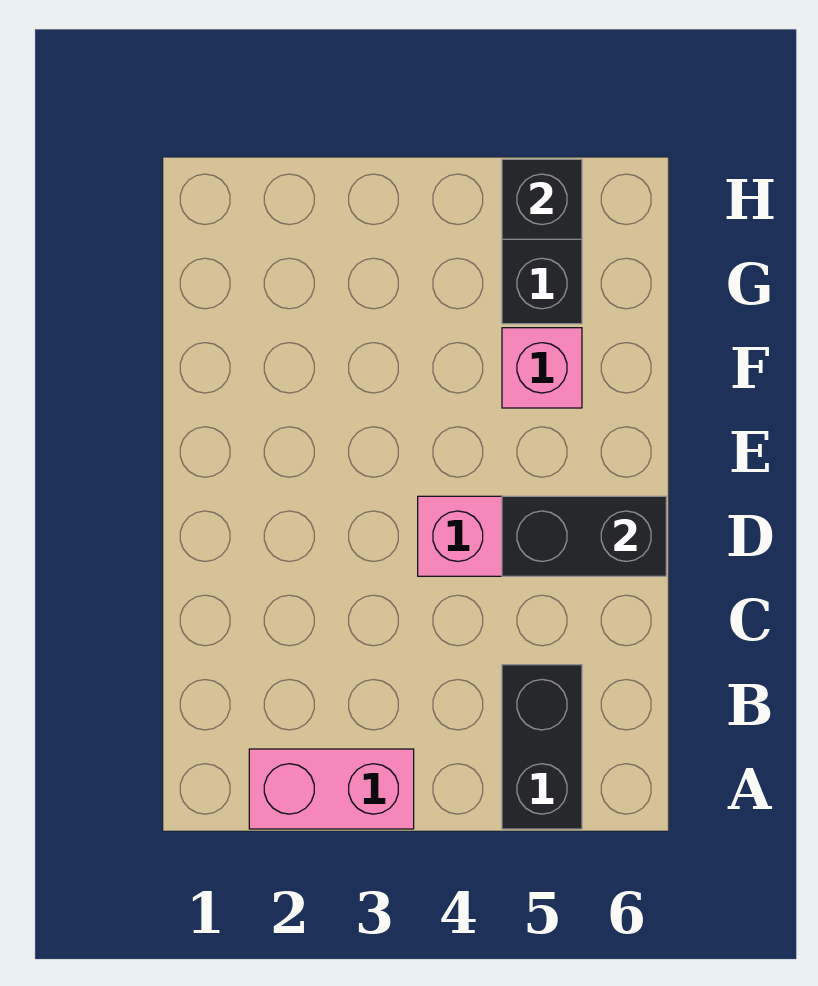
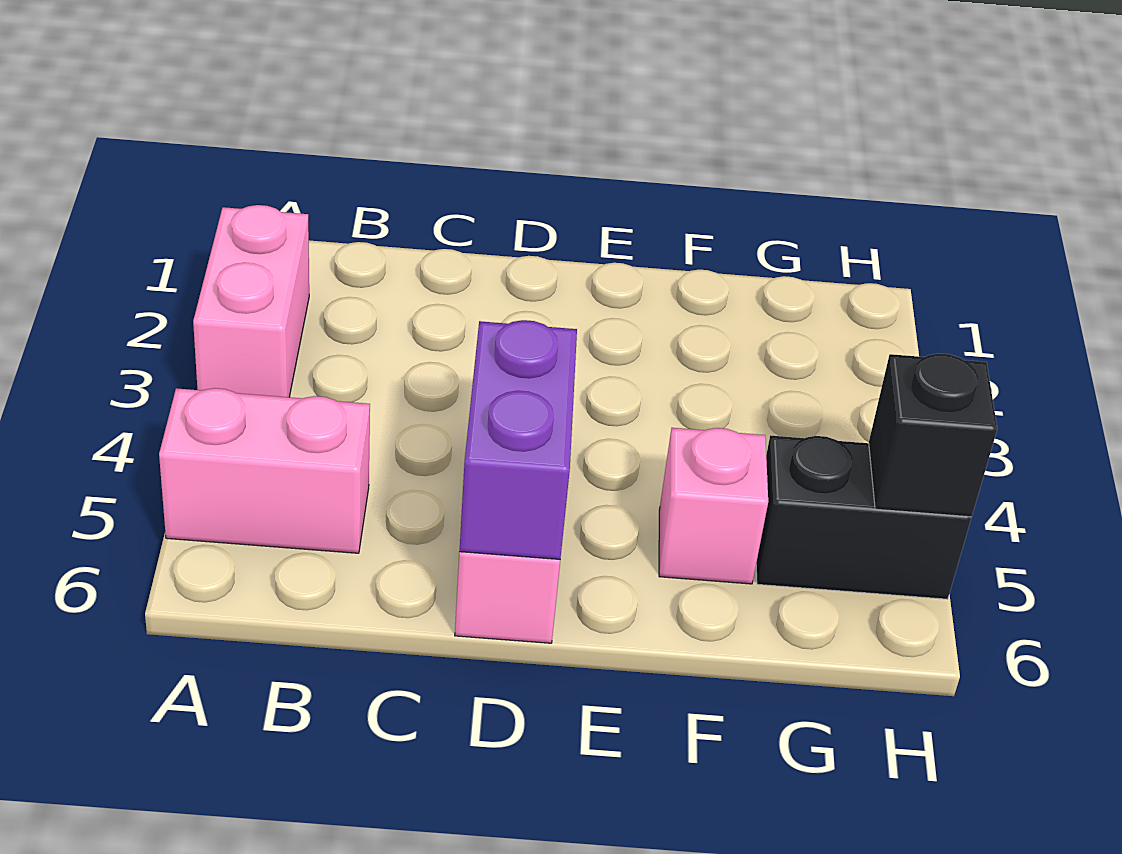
black brick A5:B5 level 1 -> pink brick A5:B5 level 1
black brick D5:D6 level 2 -> purple brick D5:D6 level 2

